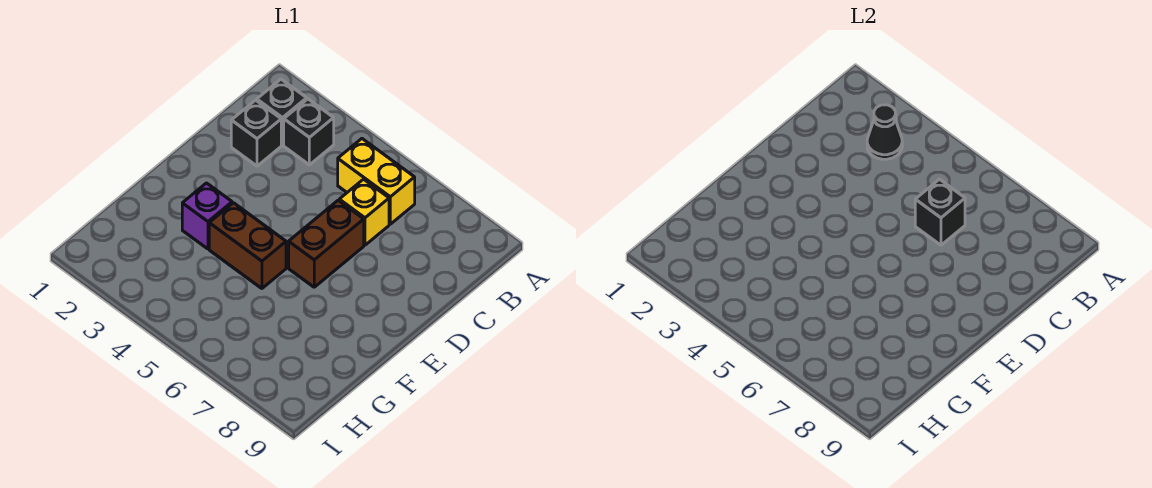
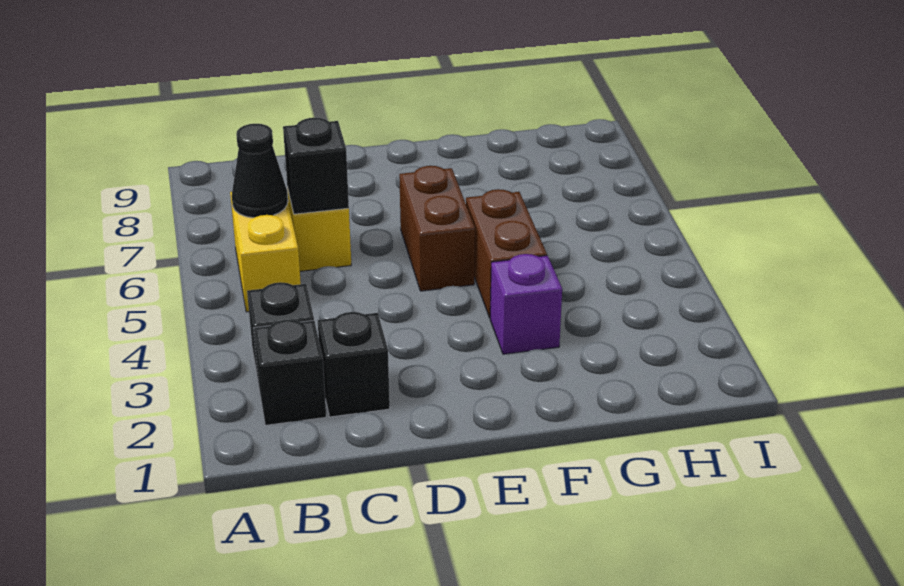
black cone B3 level 2 -> black cone B6 level 2
brown brick D6:E6 level 1 -> brown brick E5:E6 level 1

